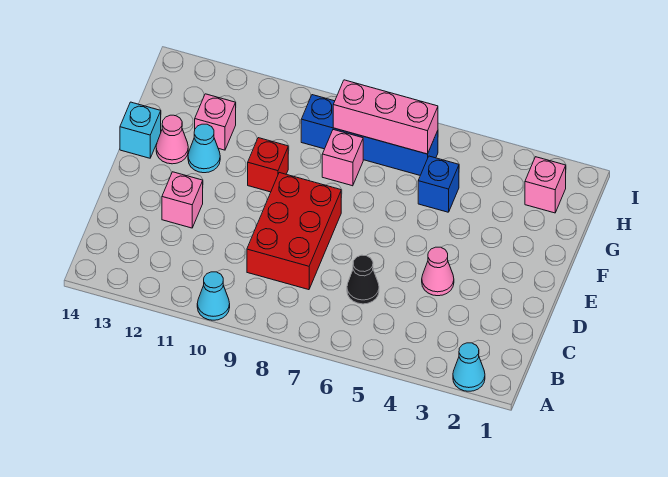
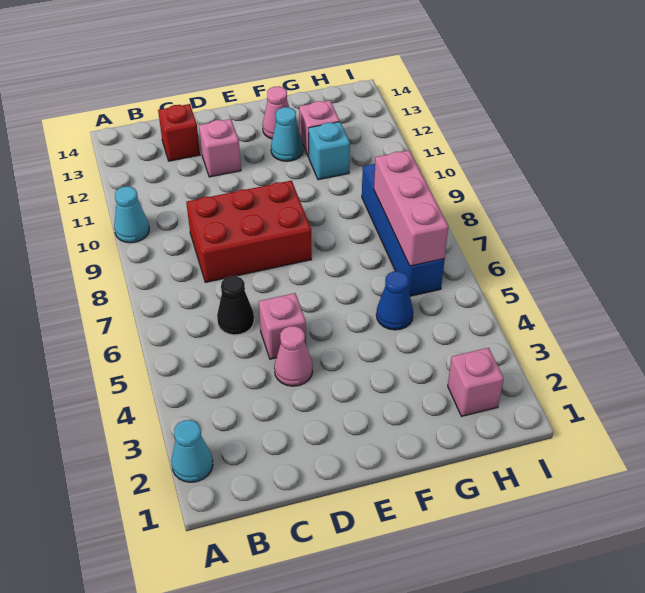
red brick F10 level 1 -> red brick C13 level 1
cyan brick F14 level 1 -> cyan brick G11 level 1
blue brick G5 level 1 -> blue cone G5 level 1
pink brick G8 level 1 -> pink brick D5 level 1

